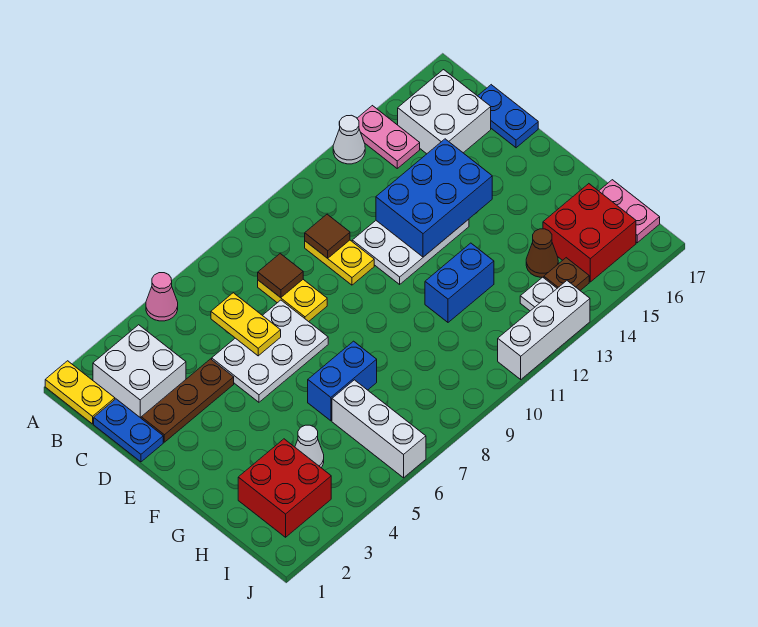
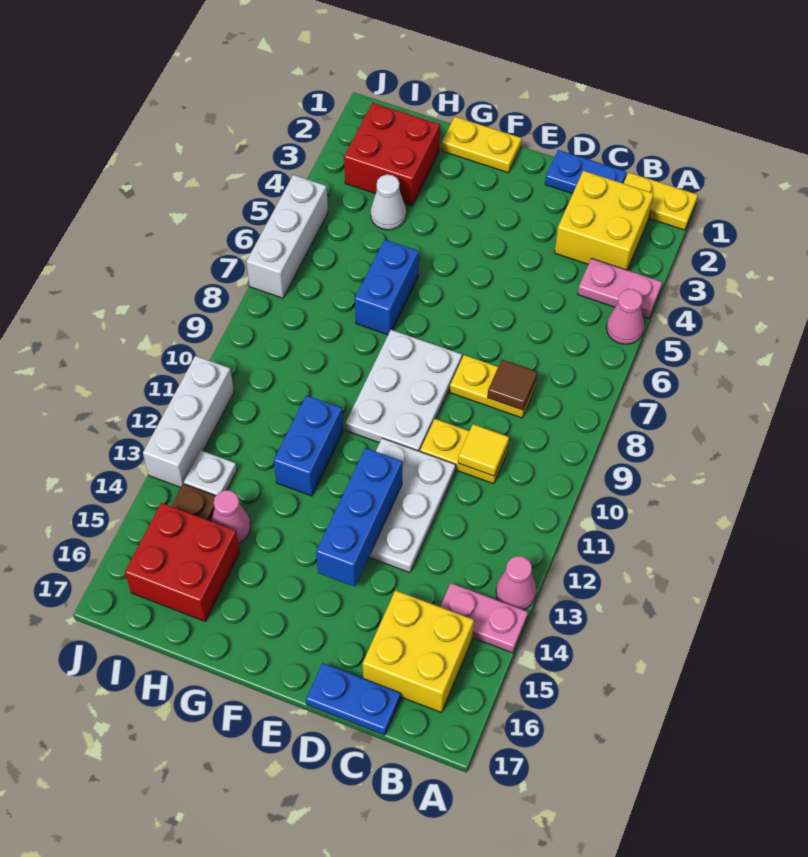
white cone A13 level 1 -> pink cone A13 level 1
white brick B2:C3 level 1 -> yellow brick B2:C3 level 1
white brick B15:C16 level 1 -> yellow brick B15:C16 level 1
yellow plate C6:D6 level 2 -> yellow plate F1:G1 level 1
brown tile C10 level 2 -> yellow tile C10 level 2
brown plate D2:D4 level 1 -> none
white plate D5:E7 level 1 -> white plate E8:F10 level 1
blue brick D12:E14 level 2 -> blue brick E12:E14 level 2
white brick H6:J6 level 1 -> white brick J5:J7 level 1
brown cone H14 level 1 -> pink cone H14 level 1
pink plate H17:I17 level 1 -> pink plate A4:B4 level 1

